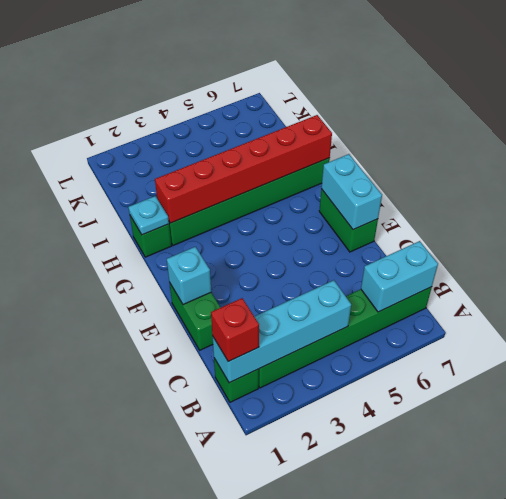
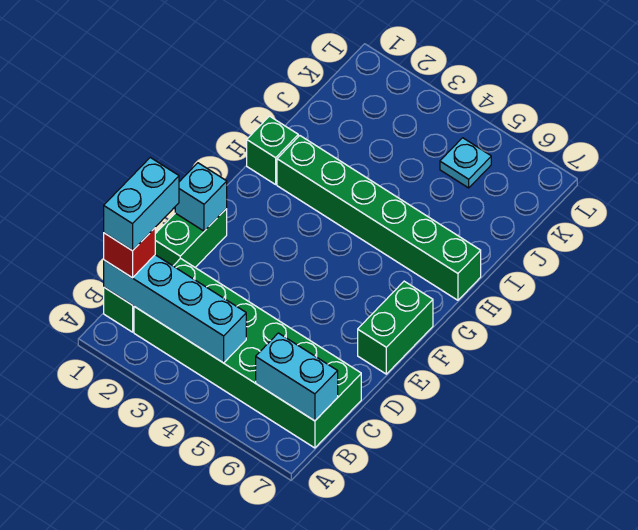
green brick B2:B7 level 1 -> green brick B2:C7 level 1
cyan brick E7:F7 level 2 -> cyan brick B1:C1 level 4
cyan plate H1 level 2 -> cyan plate K5 level 1
red brick H2:H7 level 2 -> none

